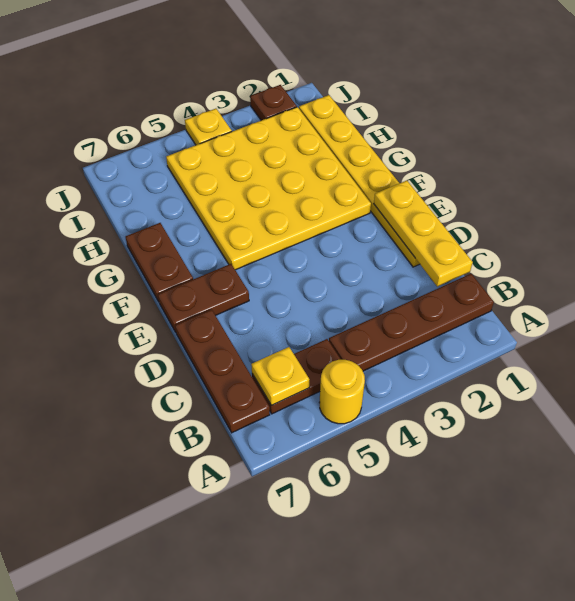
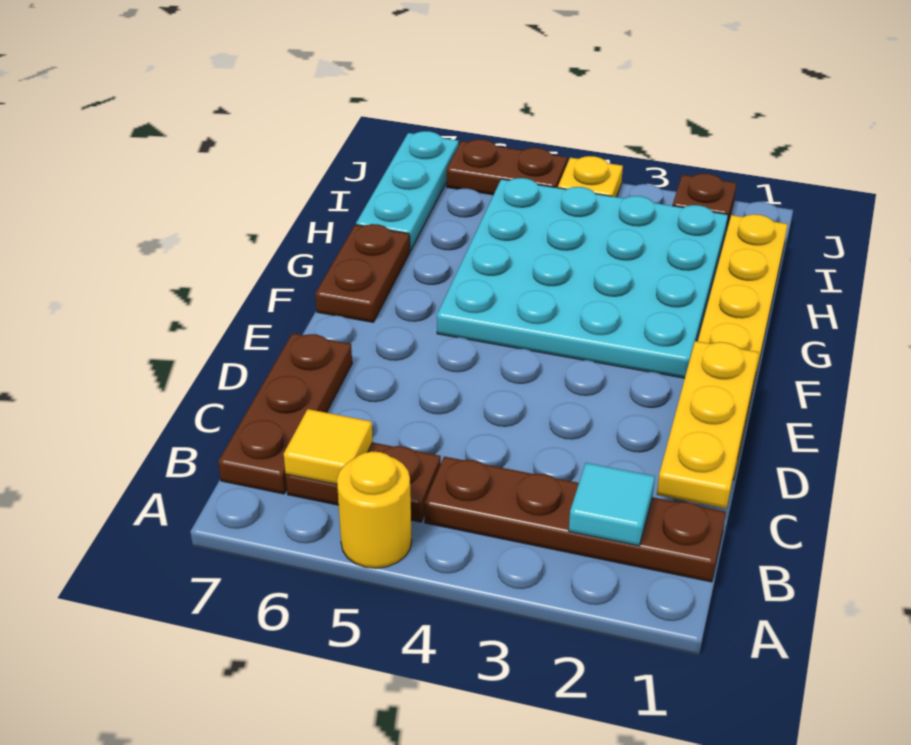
none -> cyan tile B2 level 2
yellow plate B6 level 2 -> yellow tile B6 level 2
brown plate E6:E7 level 1 -> brown plate J5:J6 level 1
yellow plate F2:I5 level 1 -> cyan plate F2:I5 level 1
none -> cyan plate H7:J7 level 1

